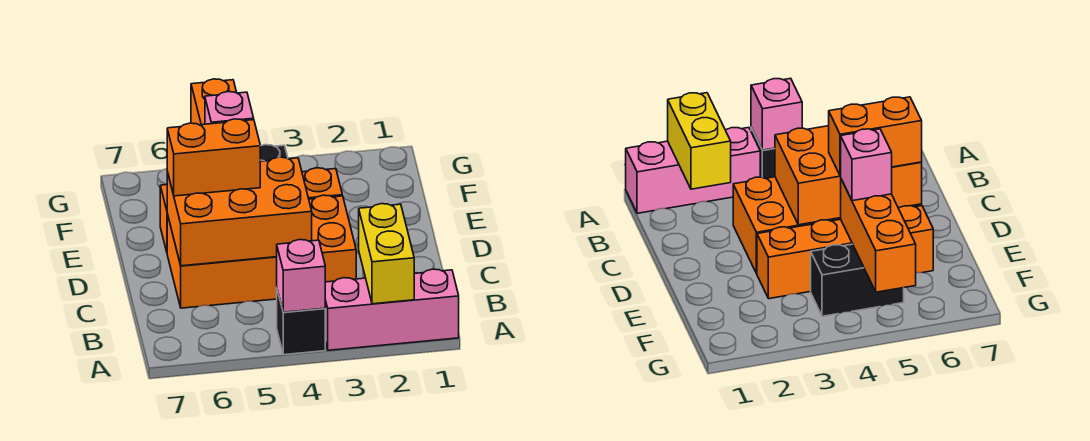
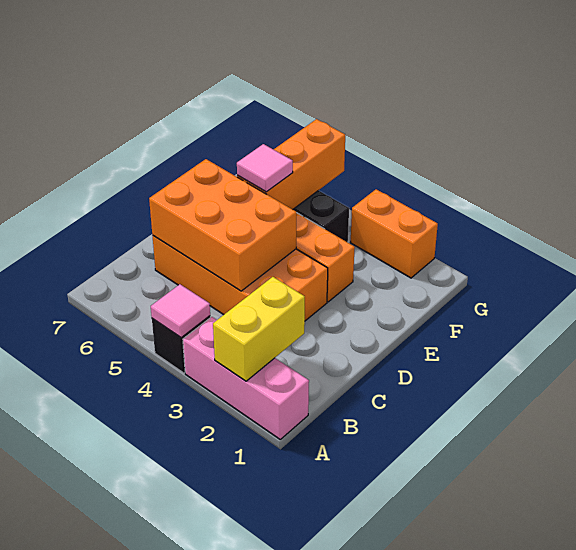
pink brick A4 level 2 -> pink tile A4 level 2
orange brick D5:D6 level 3 -> orange brick G2:G3 level 1
pink brick E5 level 3 -> pink tile E5 level 3

